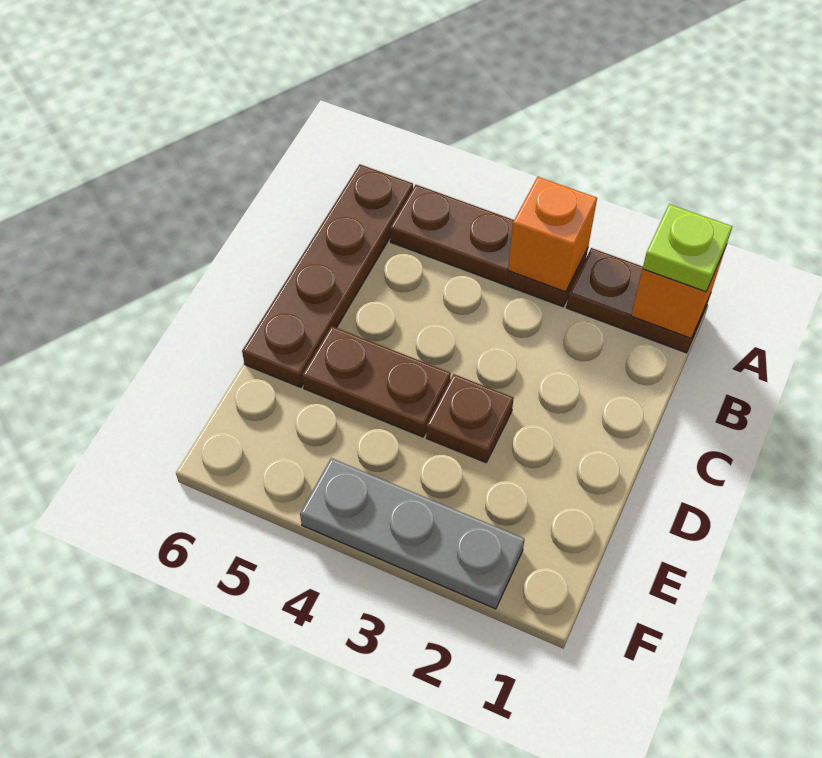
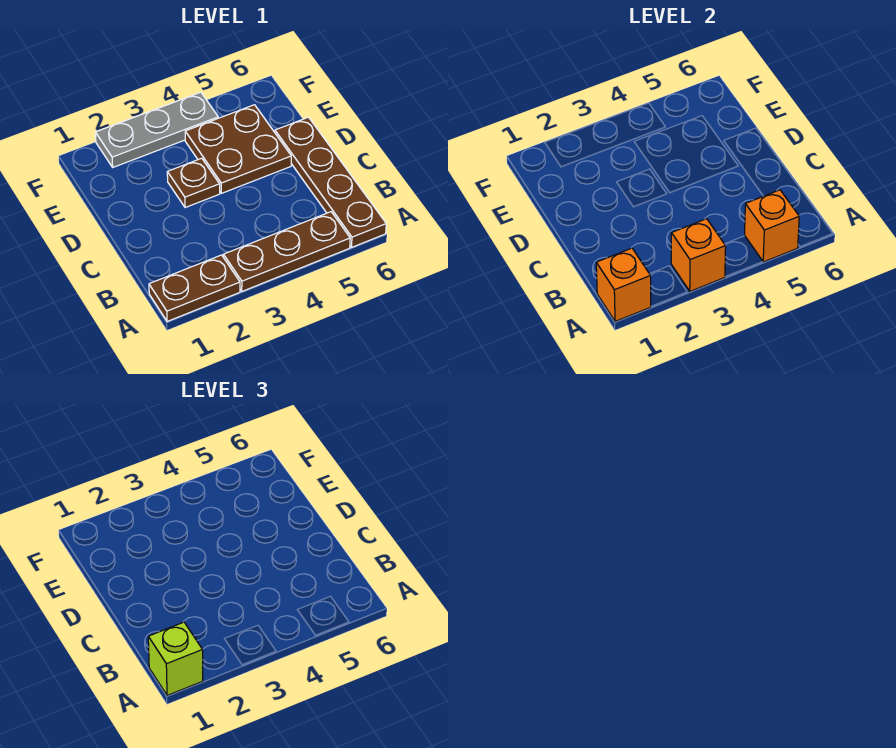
lime plate A1 level 3 -> lime brick A1 level 3
none -> orange brick A5 level 2
brown plate D4:D5 level 1 -> brown plate D4:E5 level 1

